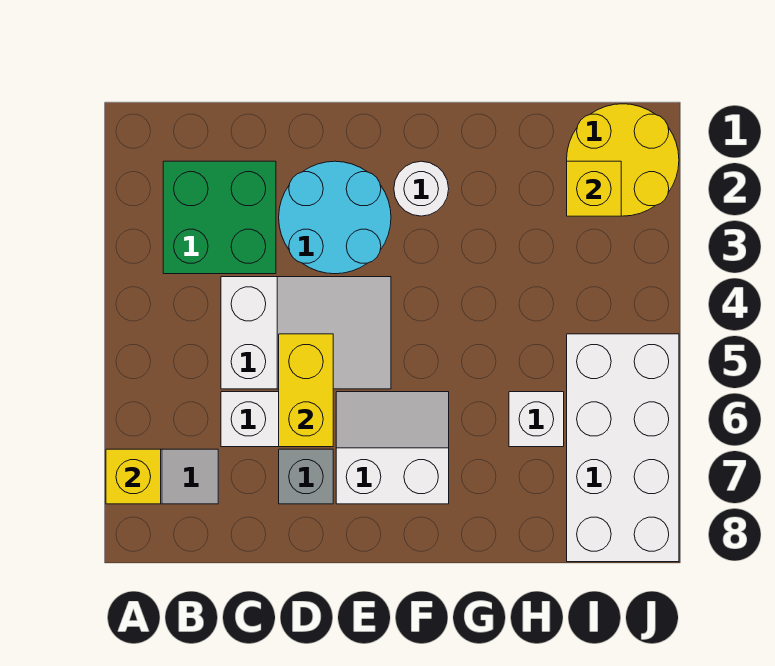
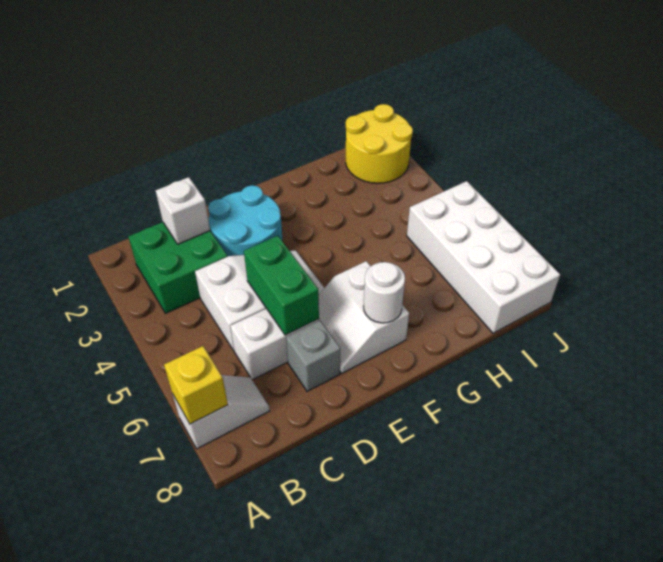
yellow brick D5:D6 level 2 -> green brick D5:D6 level 2
white slope E6:F7 level 1 top 7 -> white slope E6:F7 level 1 top F
white round brick F2 level 1 -> white round brick F7 level 2
white brick H6 level 1 -> white brick C2 level 2
yellow brick I2 level 2 -> none

